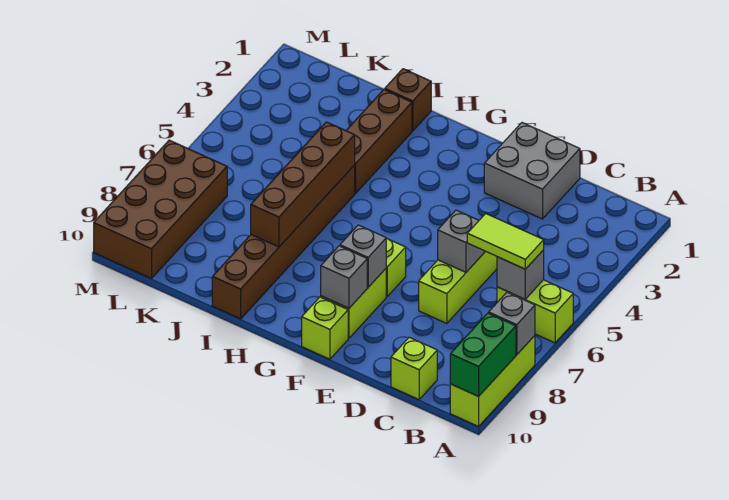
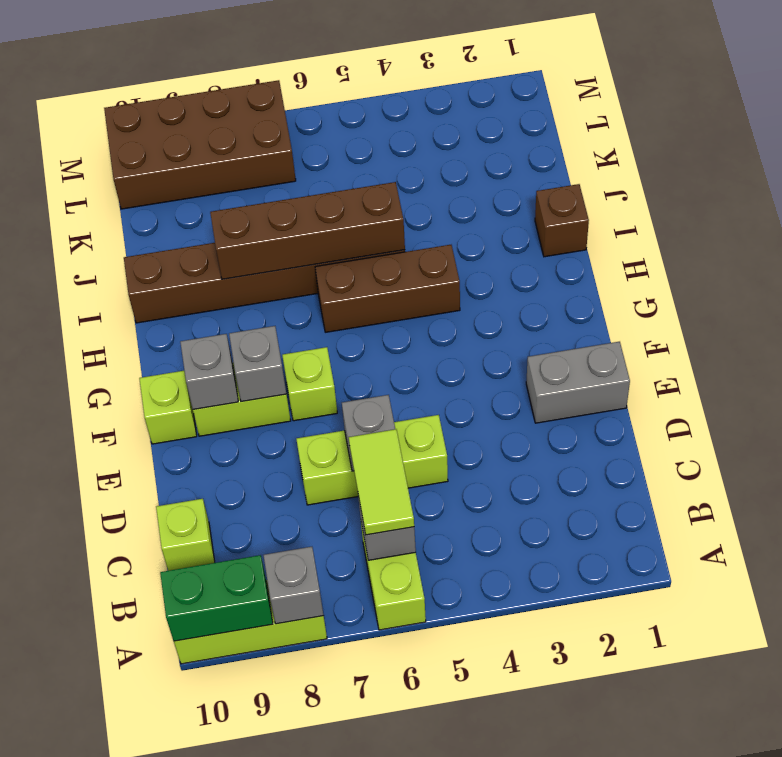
grey brick D1:E2 level 1 -> grey brick E1:E2 level 1
brown brick I2:I4 level 1 -> brown brick H4:H6 level 1

